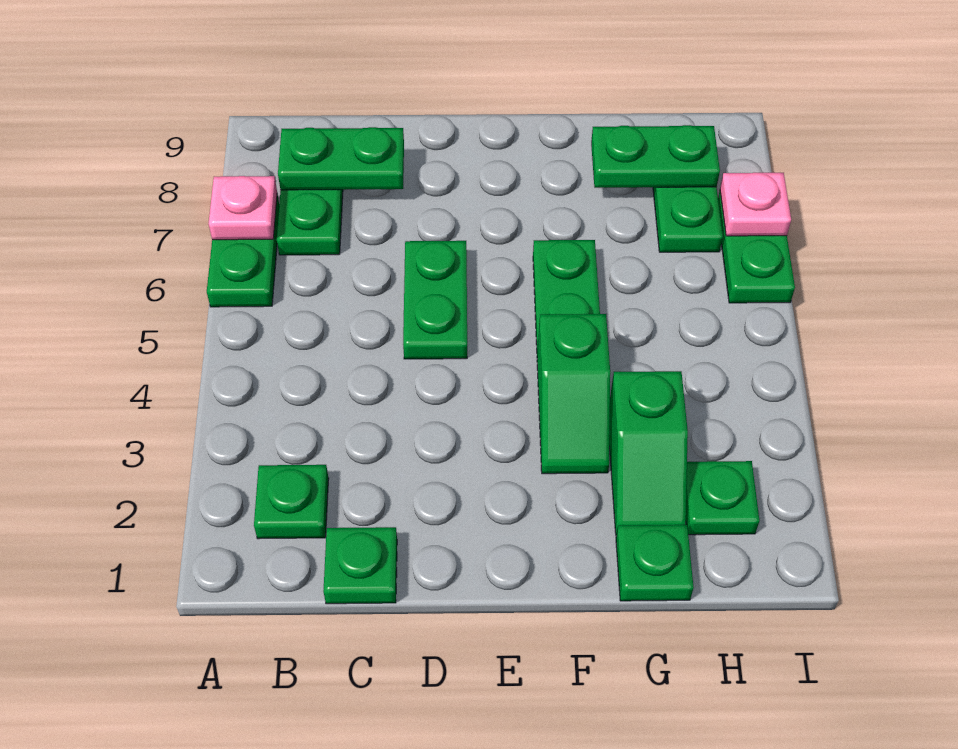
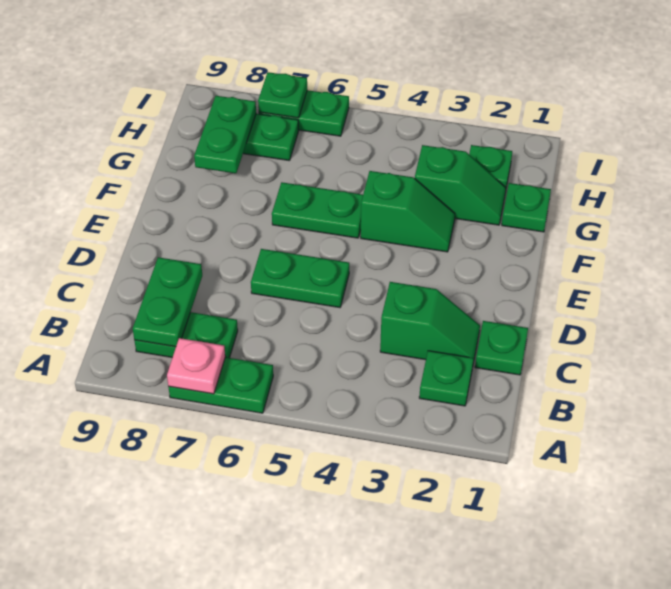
none -> green slope C2:C3 level 1 top 3
pink plate I7 level 2 -> green plate I7 level 2

